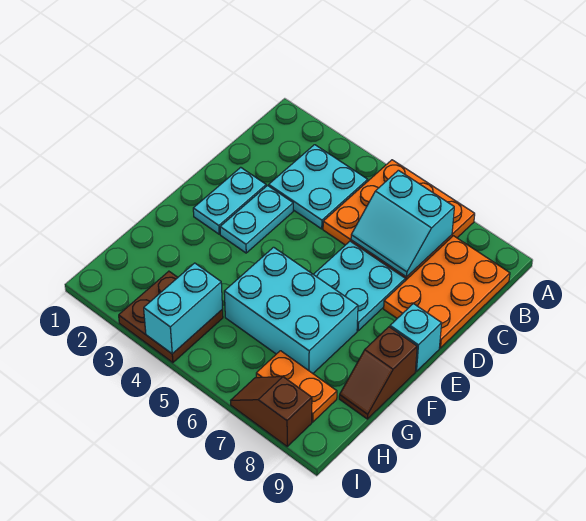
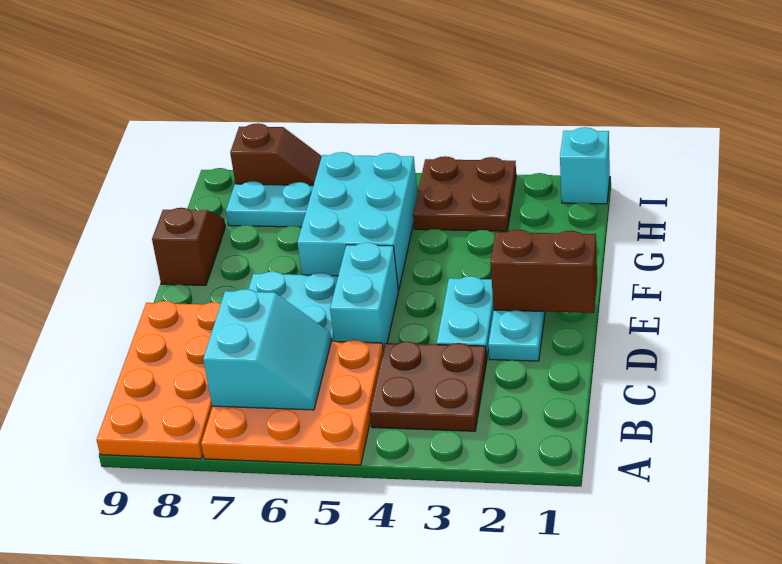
cyan plate B3:C4 level 1 -> brown plate B3:C4 level 1
cyan slope B6:C7 level 2 top B -> cyan slope B6:C7 level 2 top 7
orange plate B8:D9 level 1 -> orange plate A8:D9 level 1
none -> brown brick E1:E2 level 2
cyan brick E9 level 1 -> cyan brick I1 level 1
cyan brick F5:G7 level 1 -> cyan brick F5:H6 level 1
cyan brick H4:I4 level 2 -> cyan brick D5:E5 level 1
orange plate H7:H8 level 1 -> cyan plate H7:H8 level 1

